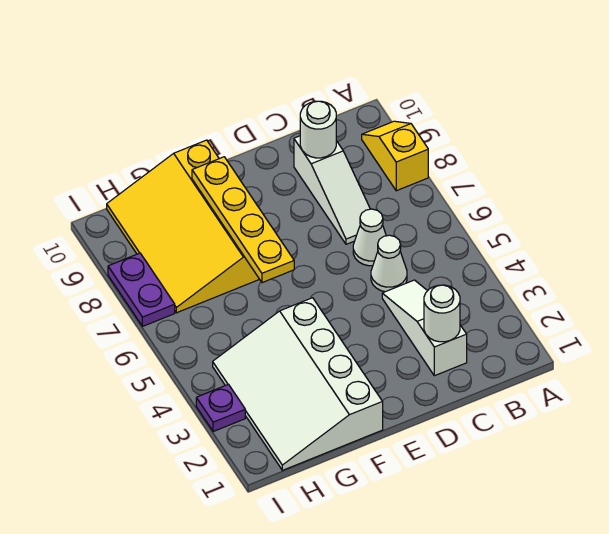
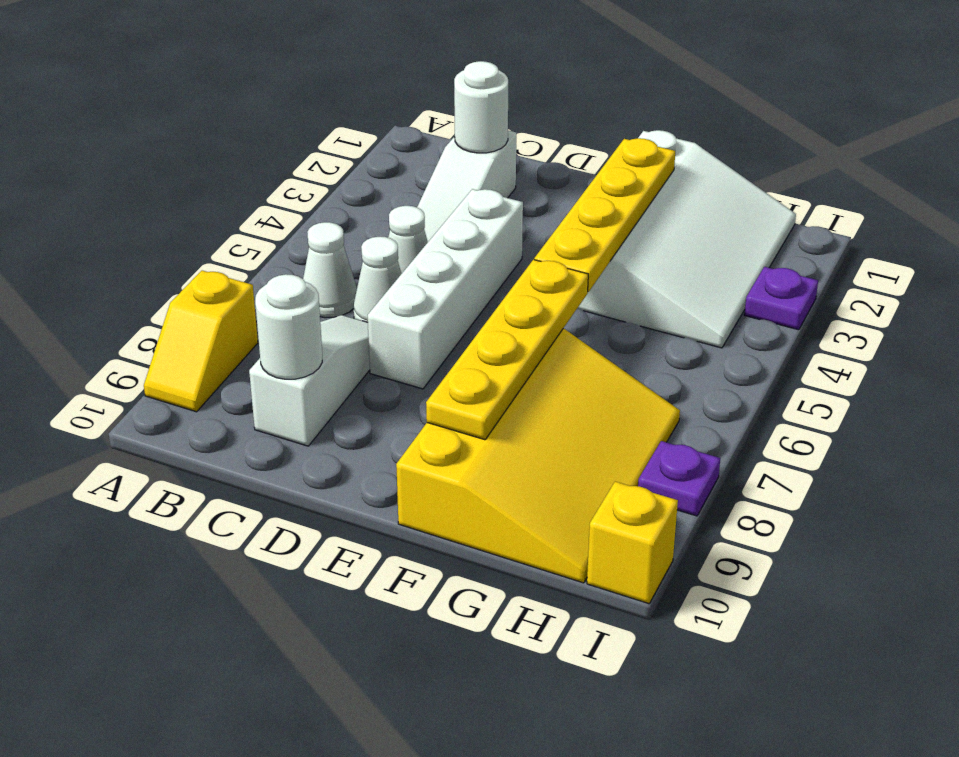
none -> white cone B6 level 1
none -> white brick D4:D7 level 1
none -> yellow plate F2:F5 level 2
purple plate I7:I8 level 1 -> purple plate I8 level 1
none -> yellow brick I10 level 1

